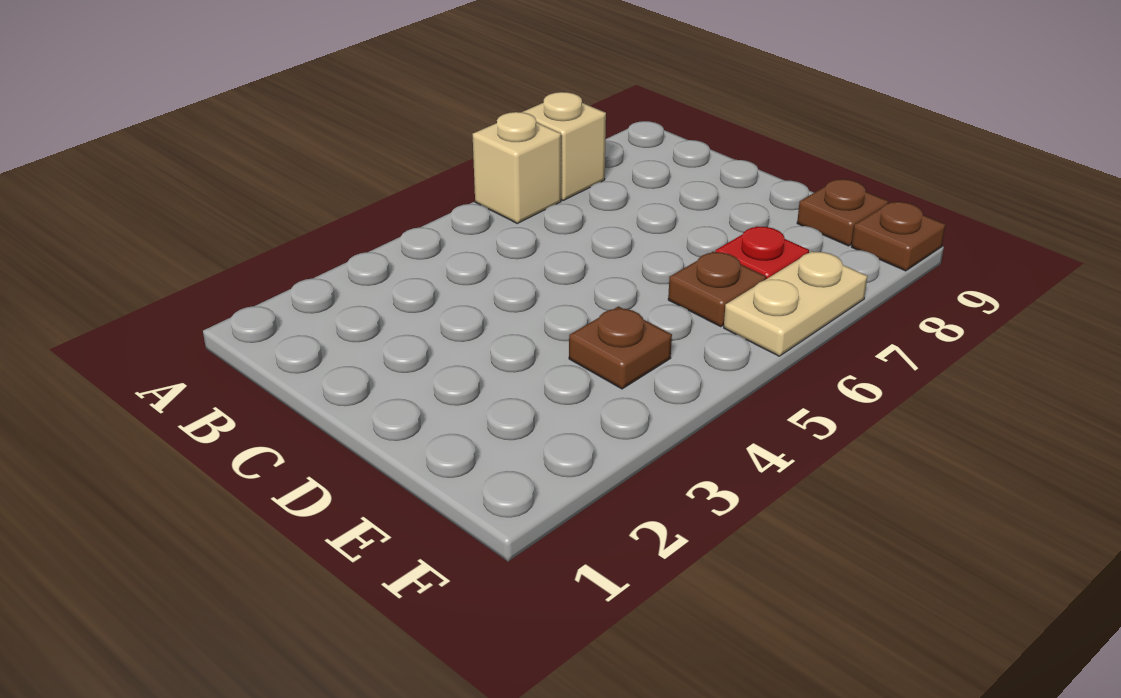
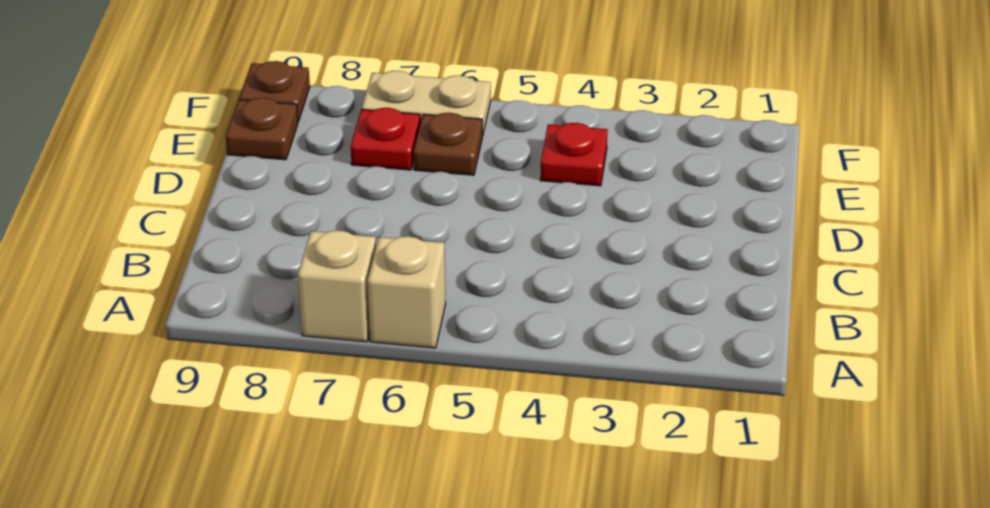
brown plate E4 level 1 -> red plate E4 level 1

